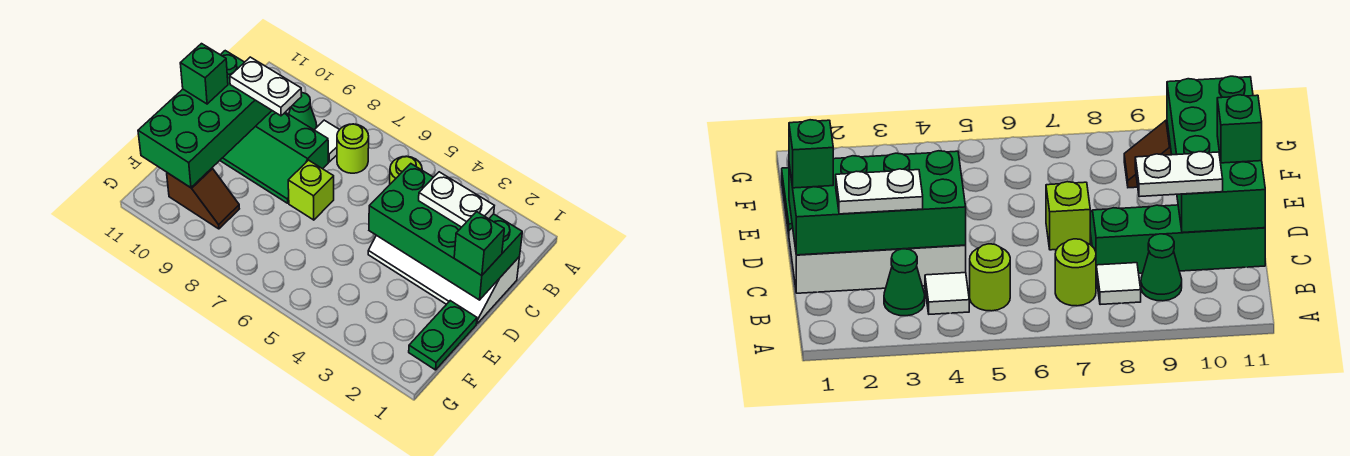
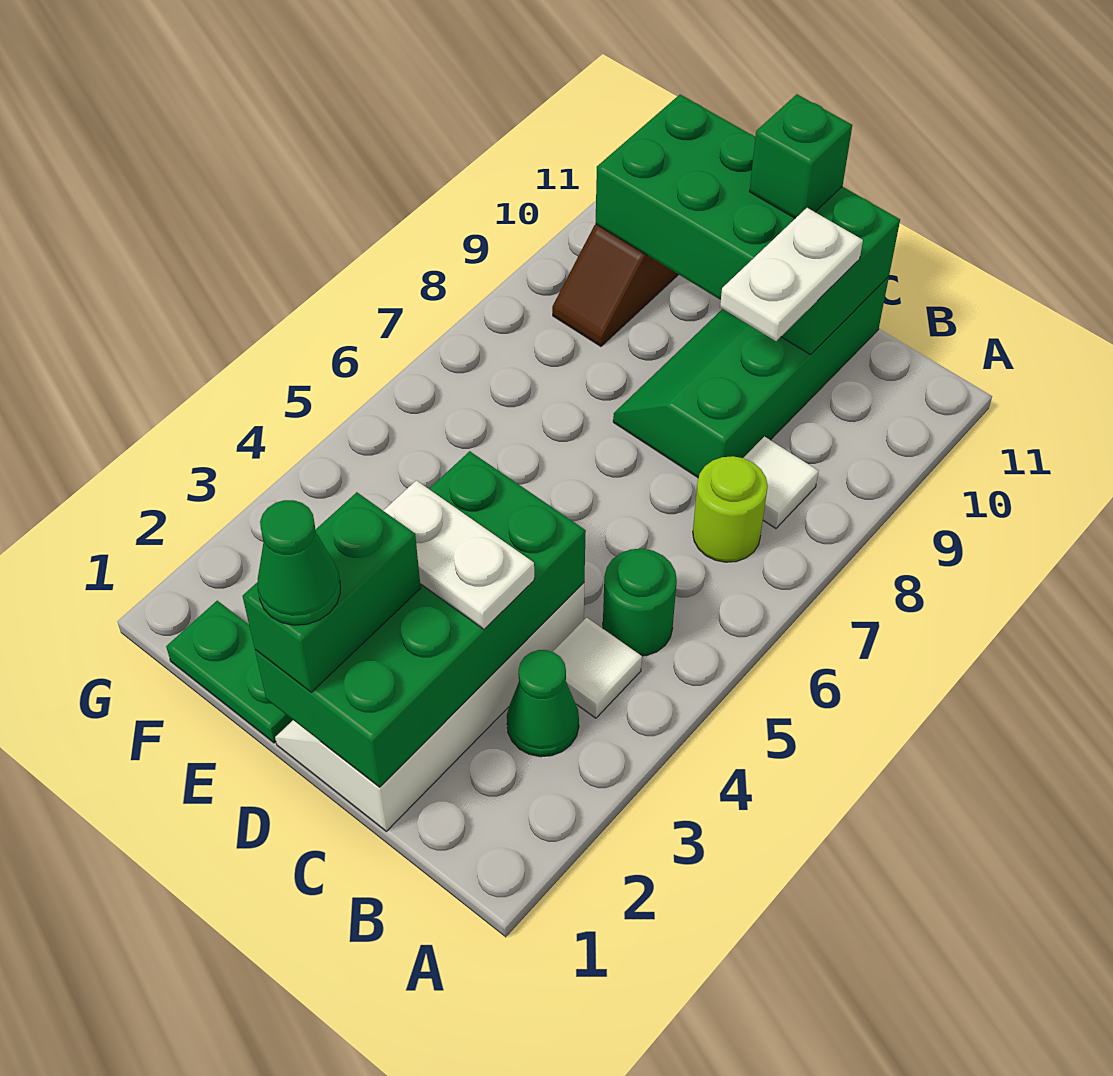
lime round brick B5 level 1 -> green round brick B5 level 1
green cone B9 level 1 -> green cone D1 level 4
white plate C2:C3 level 3 -> white plate C3:D3 level 3
green brick D1 level 3 -> green brick D1:D2 level 3
lime brick D7 level 1 -> none

